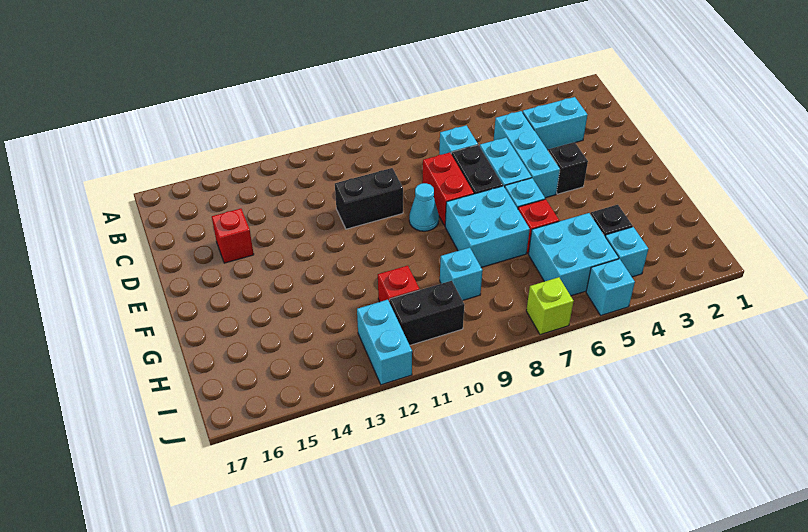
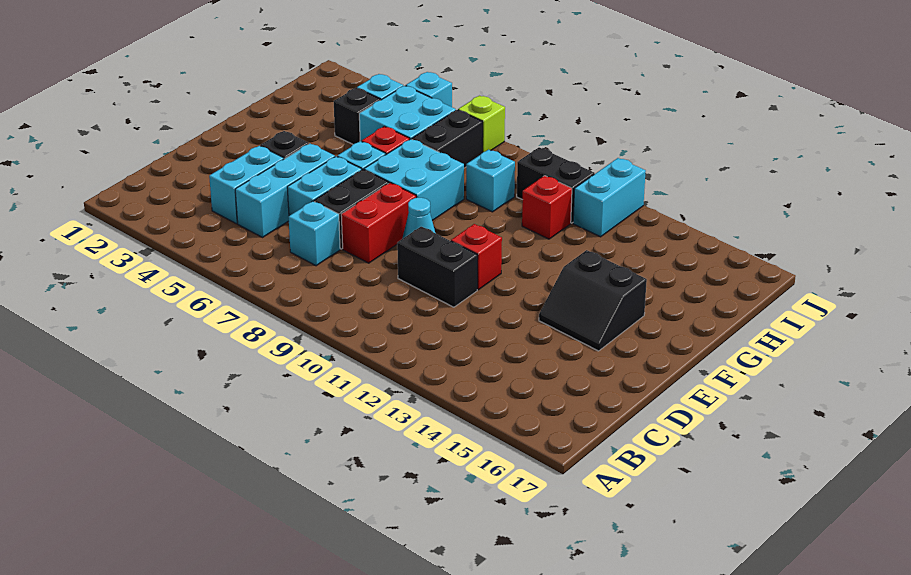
cyan brick C3:C4 level 1 -> cyan brick C4:D4 level 1
red brick D15 level 1 -> red brick E11 level 1
none -> black slope E14:F15 level 1 top F
none -> black brick H7:I7 level 1

